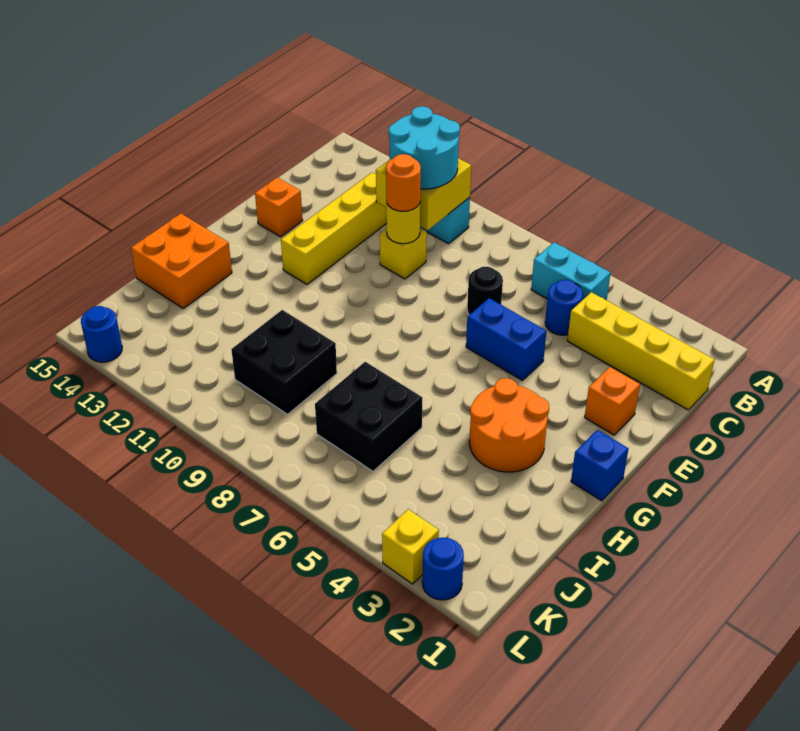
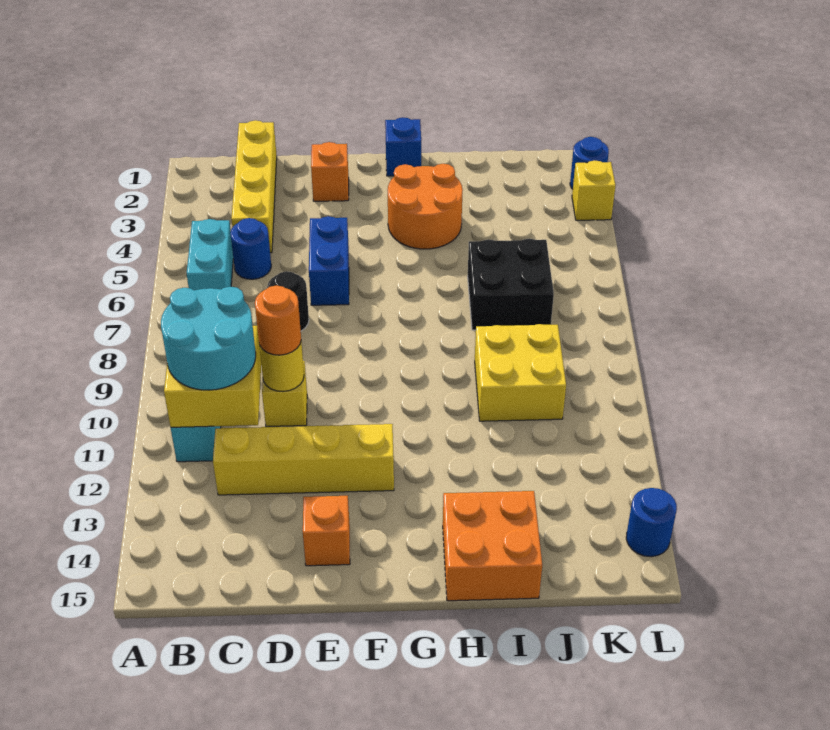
black brick I9:J10 level 1 -> yellow brick I9:J10 level 1

